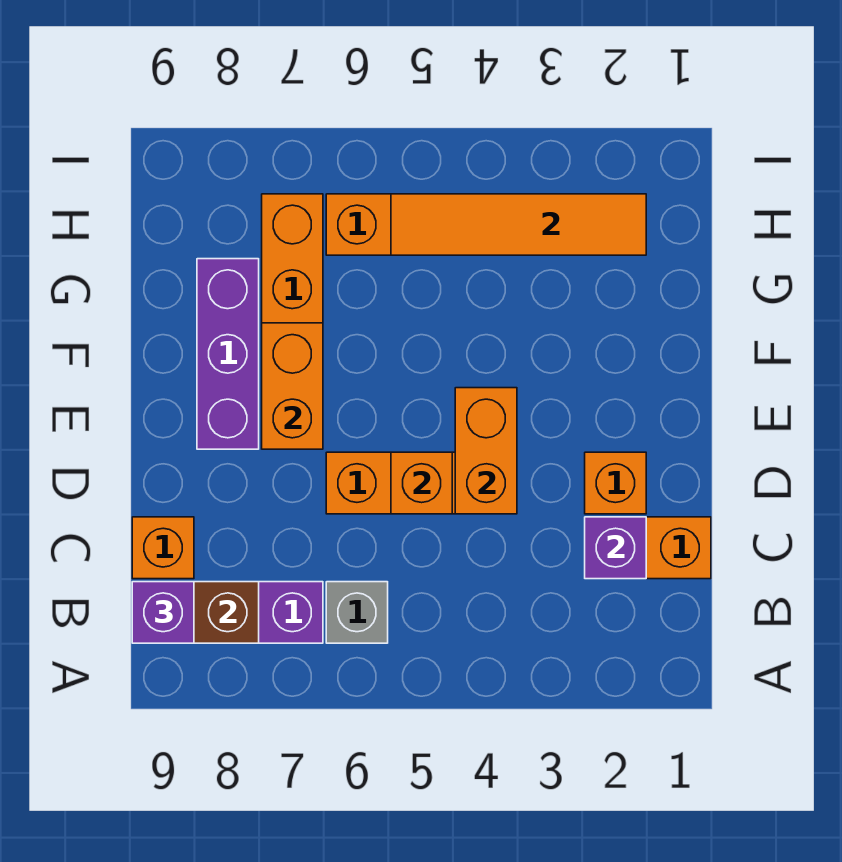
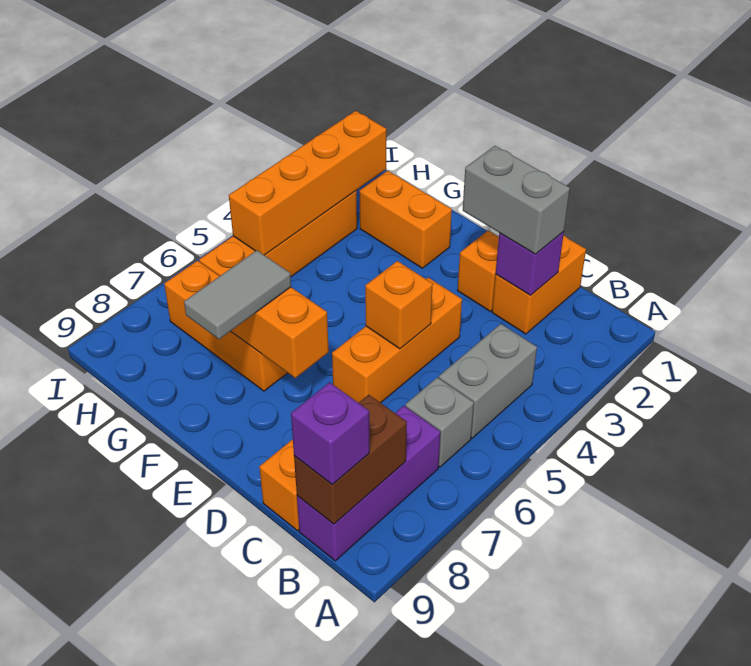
none -> grey brick B4:B5 level 1
none -> grey brick C2:D2 level 3
orange brick D4:E4 level 2 -> orange brick F2:G2 level 1
purple brick E8:G8 level 1 -> none
none -> grey tile F7:F8 level 3
orange tile H2:H5 level 2 -> orange brick H2:H5 level 2

